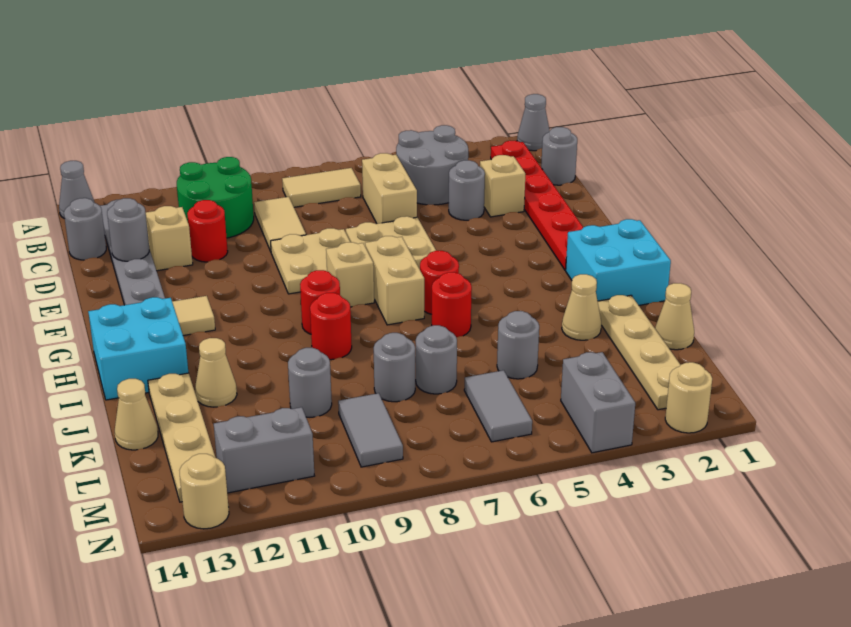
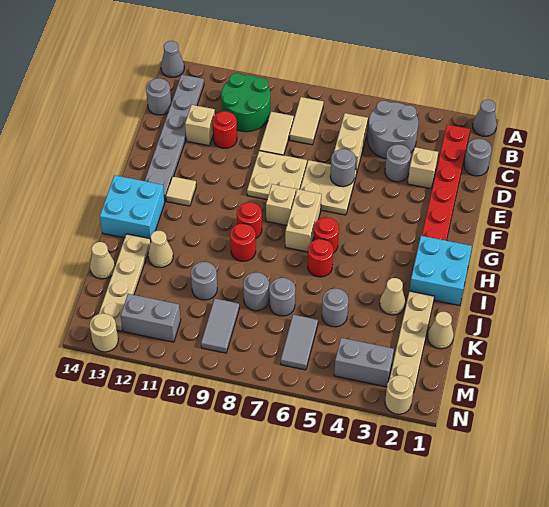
tan tile B7:B8 level 1 -> tan tile B8:C8 level 1
grey round brick D13 level 2 -> grey round brick E6 level 2
grey brick M4:N4 level 1 -> grey brick M3:M4 level 1

